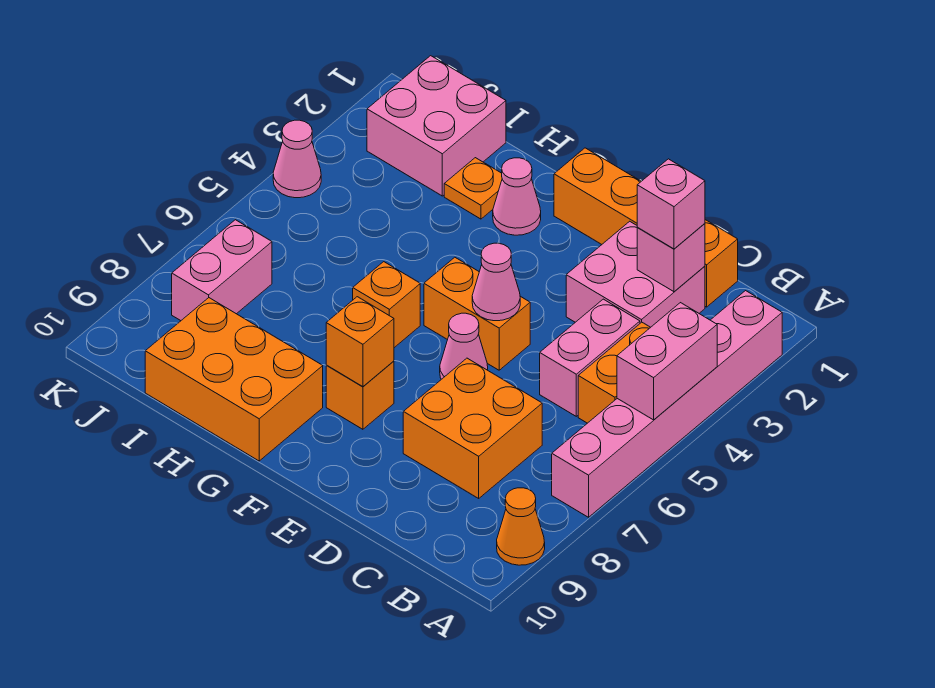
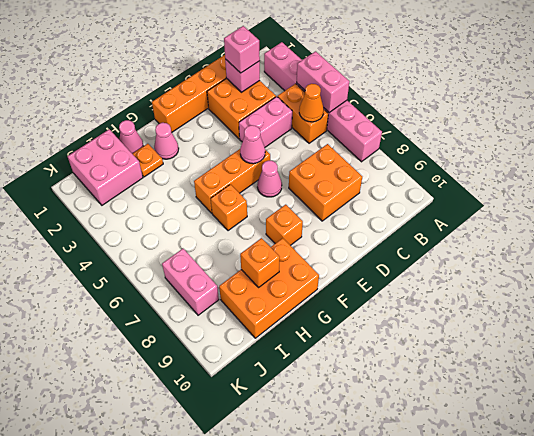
orange cone A9 level 1 -> orange cone B5 level 2
pink brick C2:D3 level 1 -> orange brick C2:D3 level 1
pink brick C4:C5 level 1 -> pink brick C4:D4 level 1
orange brick E5:F5 level 1 -> orange brick E5:G5 level 1
orange brick F8 level 2 -> orange brick H9 level 2
pink cone K4 level 1 -> pink cone H1 level 1

